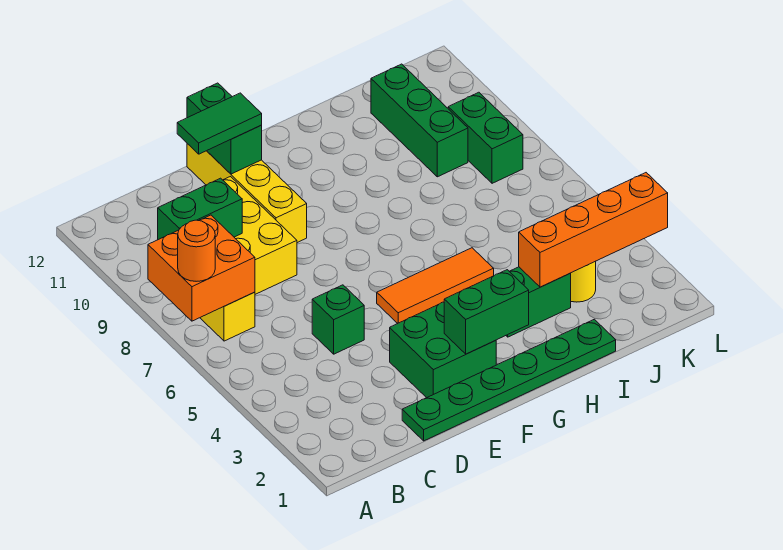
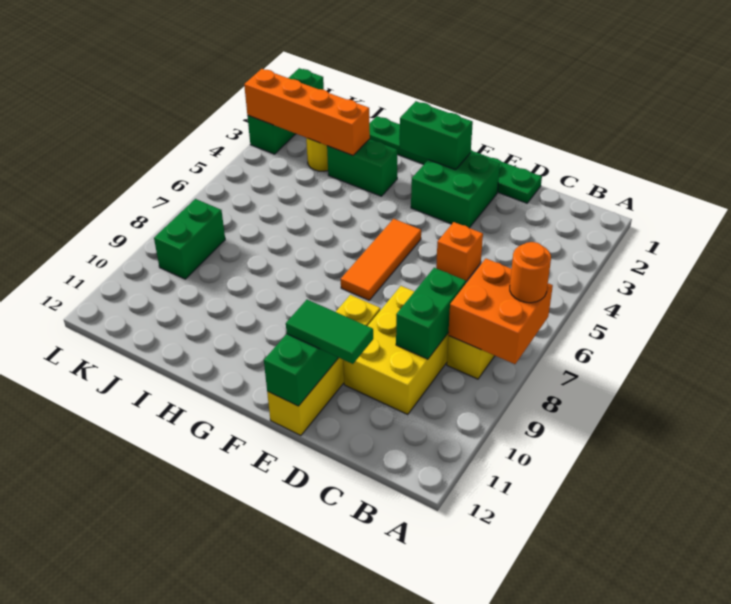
green brick B9:C9 level 2 -> green brick C8:C9 level 2
green brick D5 level 1 -> orange brick D5 level 1
orange tile F5:H5 level 1 -> orange tile F5:F7 level 1
green brick J9:J11 level 1 -> green brick L1:L3 level 1

